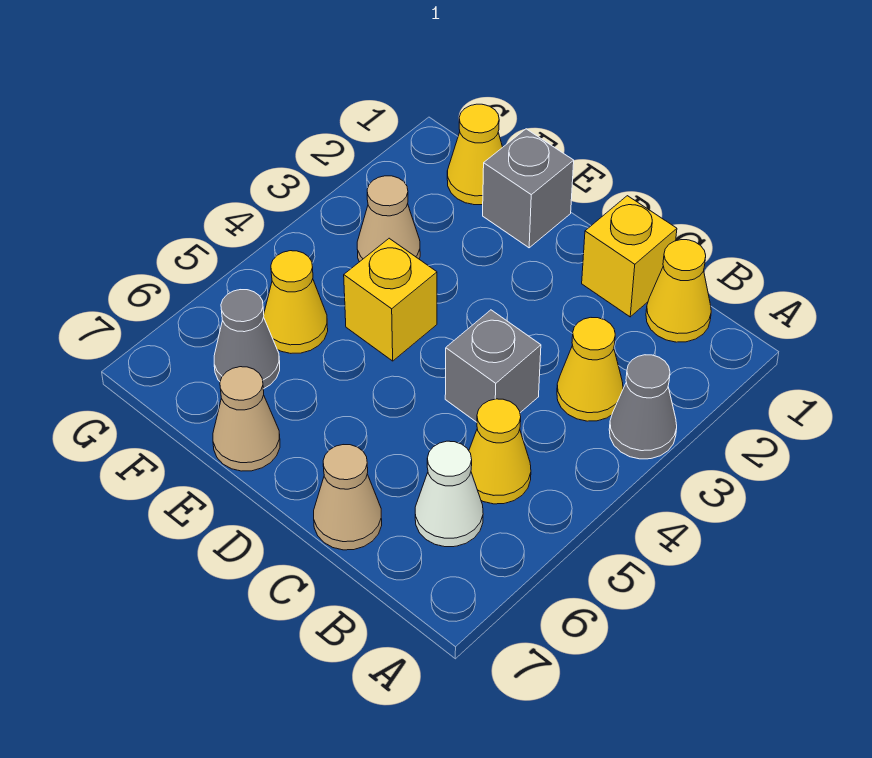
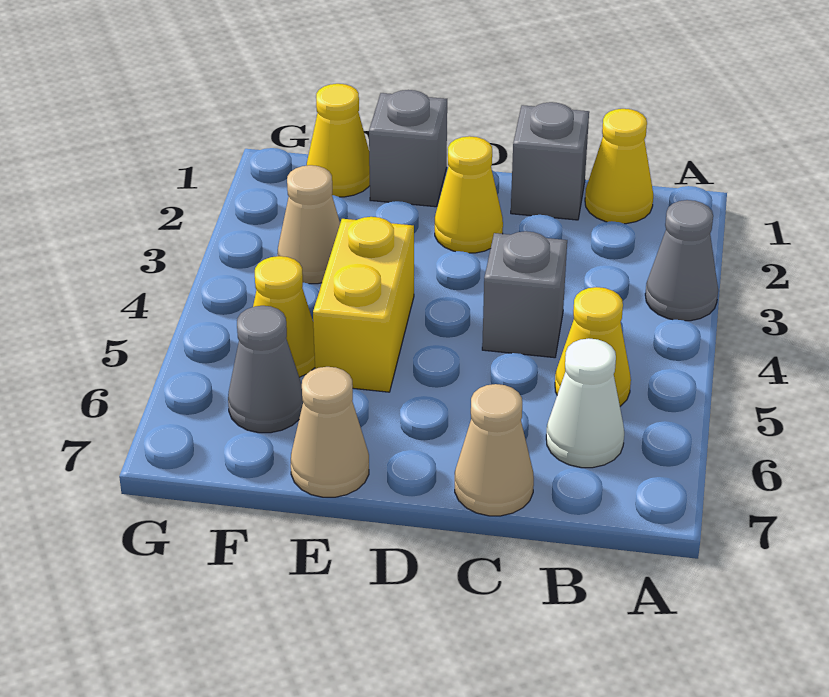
yellow cone B3 level 1 -> yellow cone D2 level 1
yellow brick C1 level 1 -> grey brick C1 level 1
yellow brick E4 level 1 -> yellow brick E4:E5 level 1

